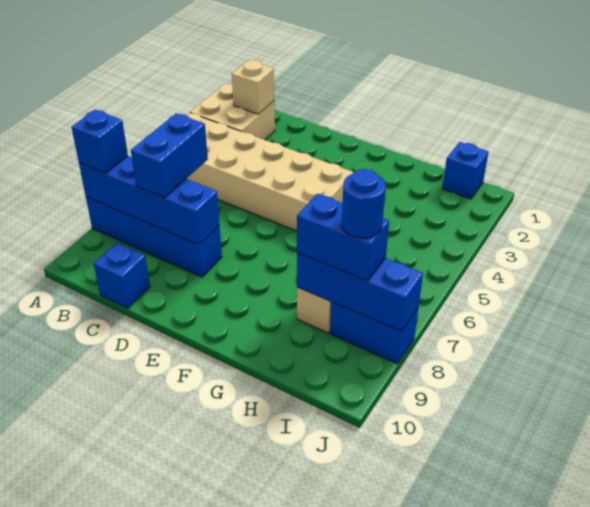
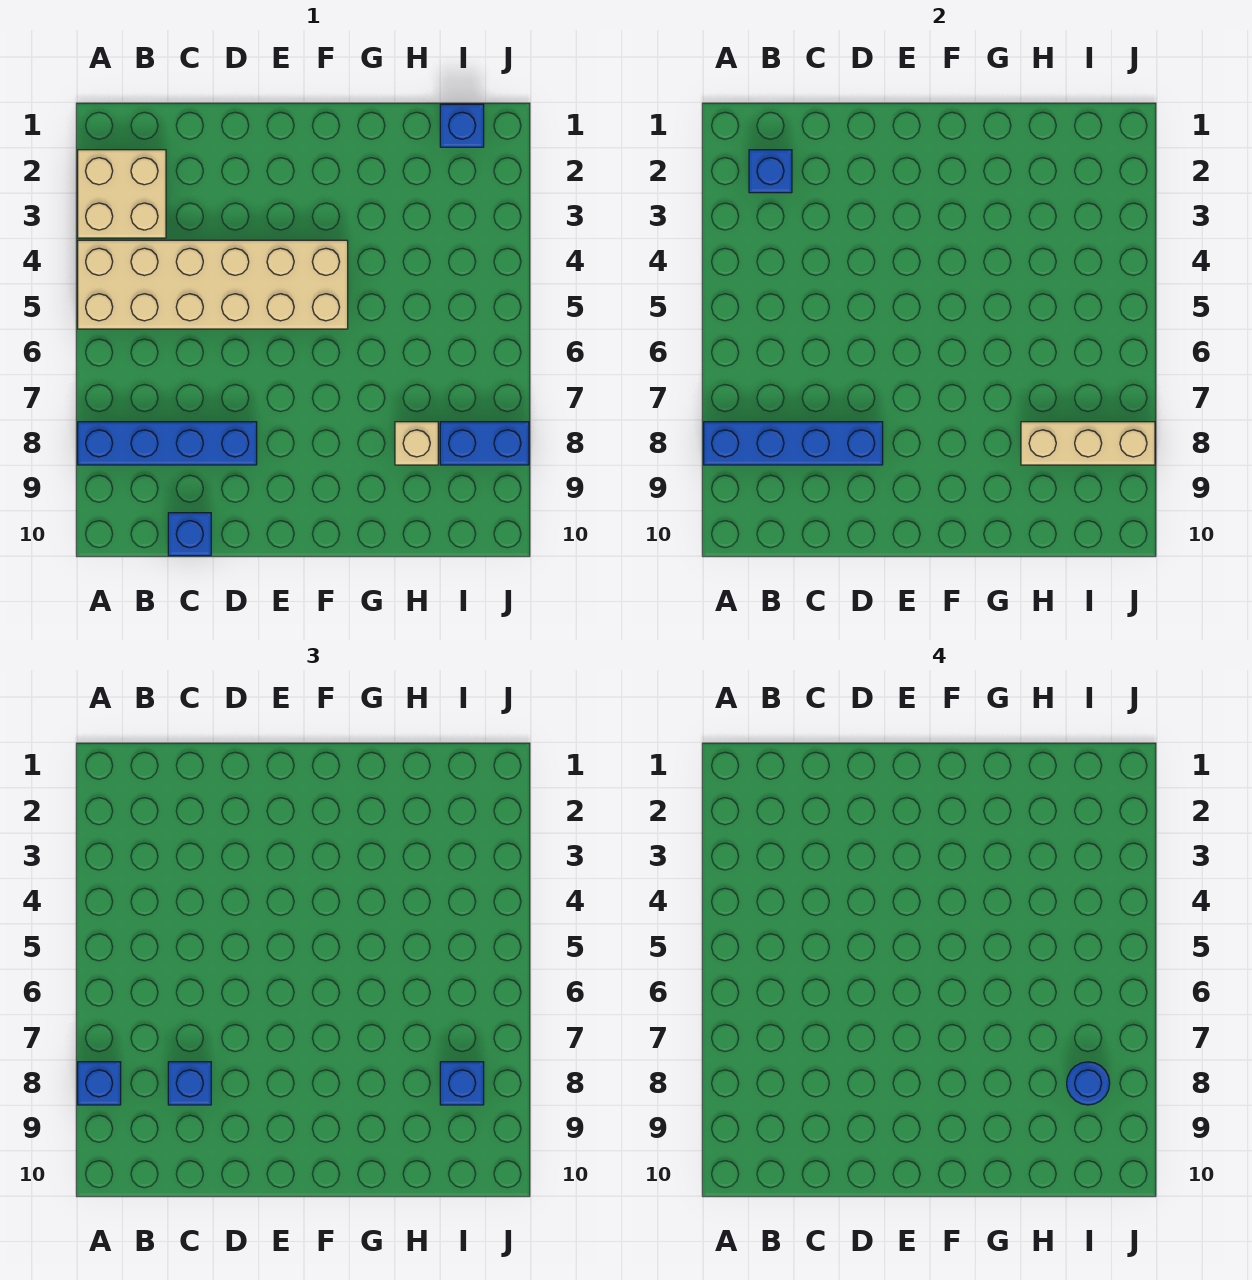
tan brick B2 level 2 -> blue brick B2 level 2
blue brick C7:C8 level 3 -> blue brick C8 level 3
blue brick H8:J8 level 2 -> tan brick H8:J8 level 2
blue brick H8:I8 level 3 -> blue brick I8 level 3

